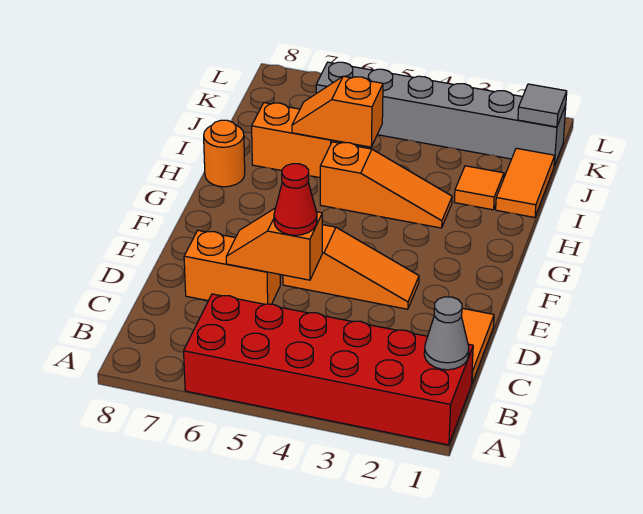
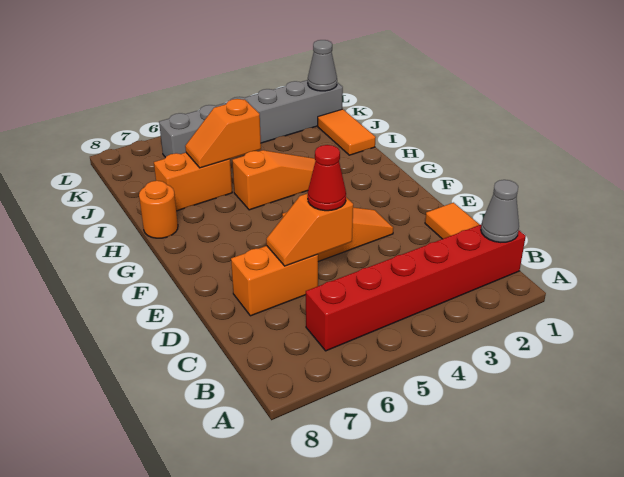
red brick A1:B6 level 1 -> red brick B1:B6 level 1
orange tile I2 level 1 -> none
grey tile K1 level 2 -> grey cone K1 level 2

